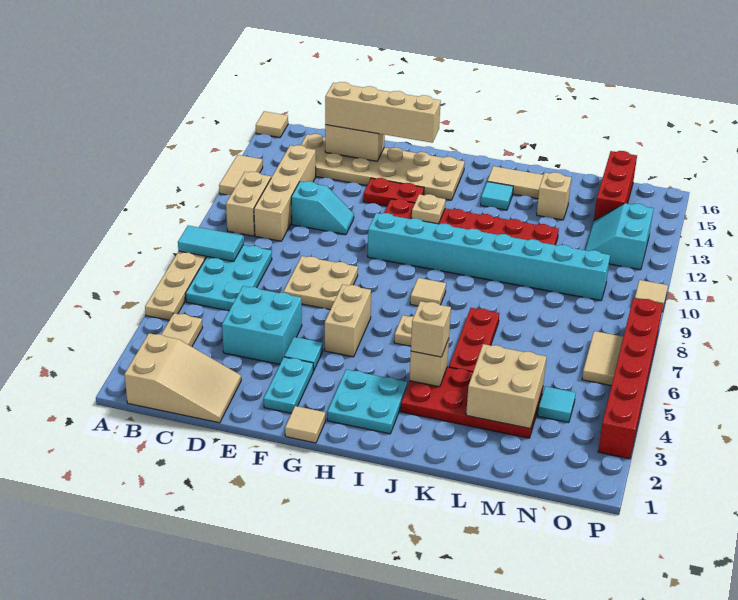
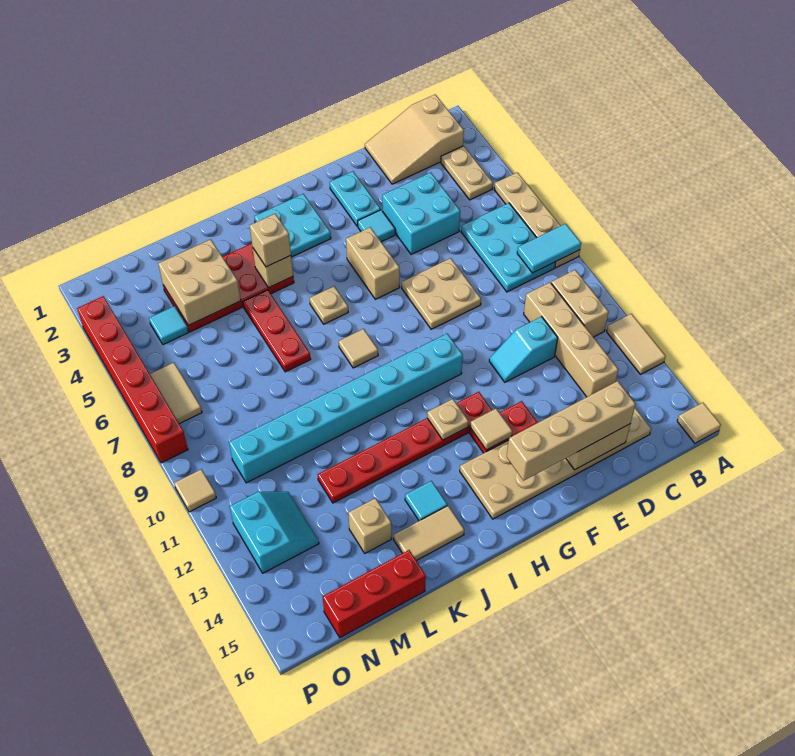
tan tile G1 level 1 -> tan tile G13 level 2
red brick N14:N16 level 1 -> red brick L16:N16 level 1

